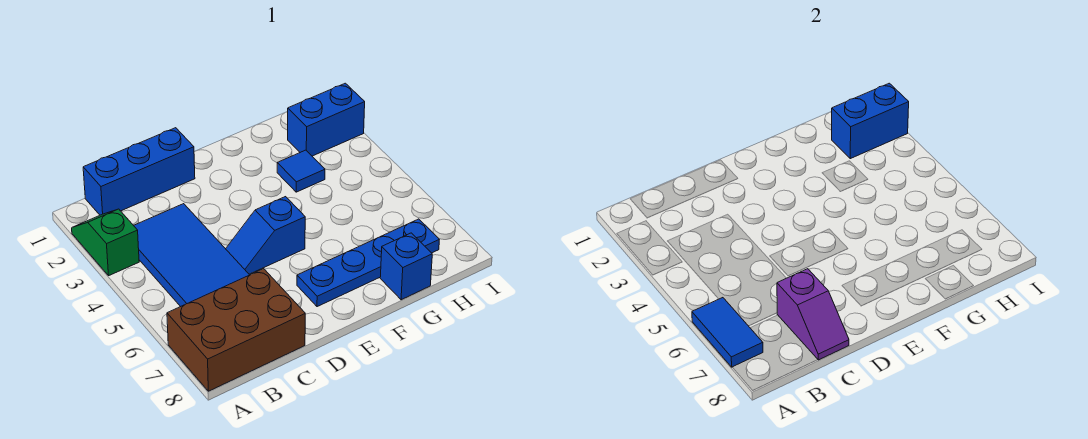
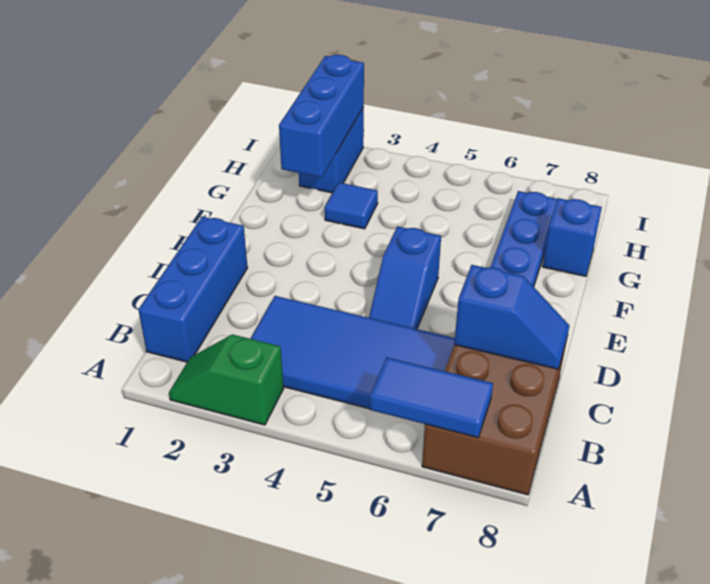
purple slope C7:C8 level 2 top 7 -> blue slope C7:C8 level 2 top 7
blue brick H2:I2 level 2 -> blue brick G2:I2 level 2

